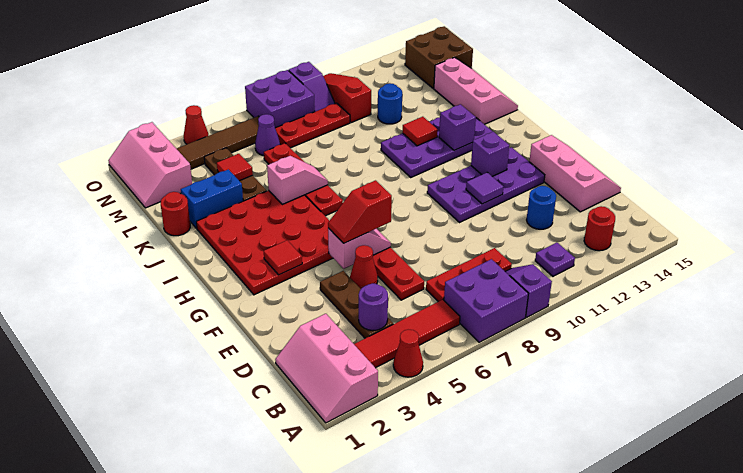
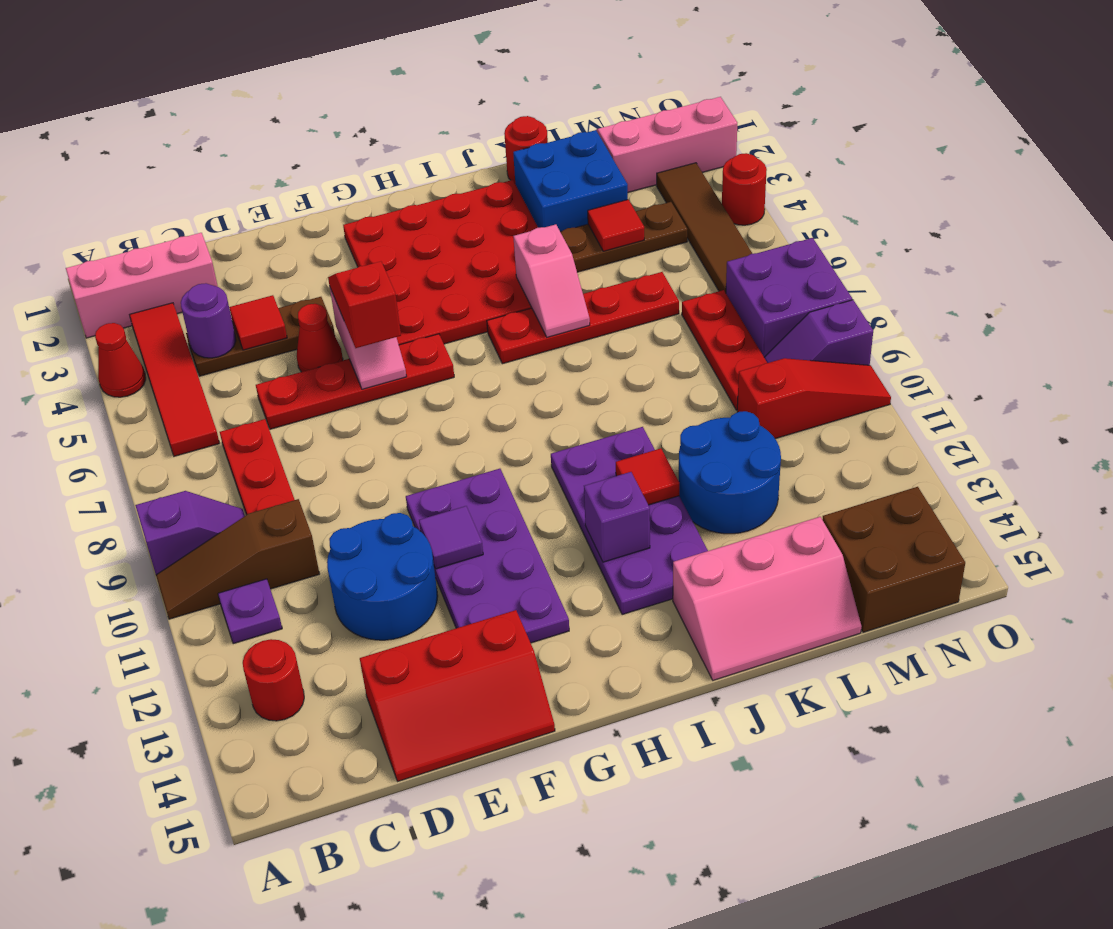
purple brick A7:B8 level 1 -> none
none -> brown slope A10:C10 level 1 top C
blue round brick D12 level 1 -> blue round brick D11:E12 level 1
pink slope D14:F15 level 1 top 14 -> red slope D14:F15 level 1 top 14
red tile G3 level 2 -> red tile D4 level 2
purple brick G12 level 2 -> none
blue brick K2:K3 level 1 -> blue brick K2:L3 level 1
blue round brick L11 level 1 -> blue round brick K11:L12 level 1
purple cone M6 level 1 -> none
red cone O4 level 1 -> red round brick O4 level 1

